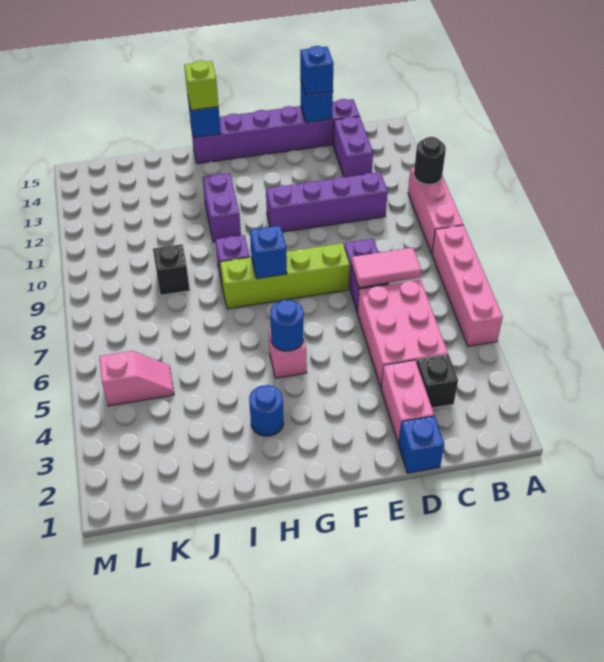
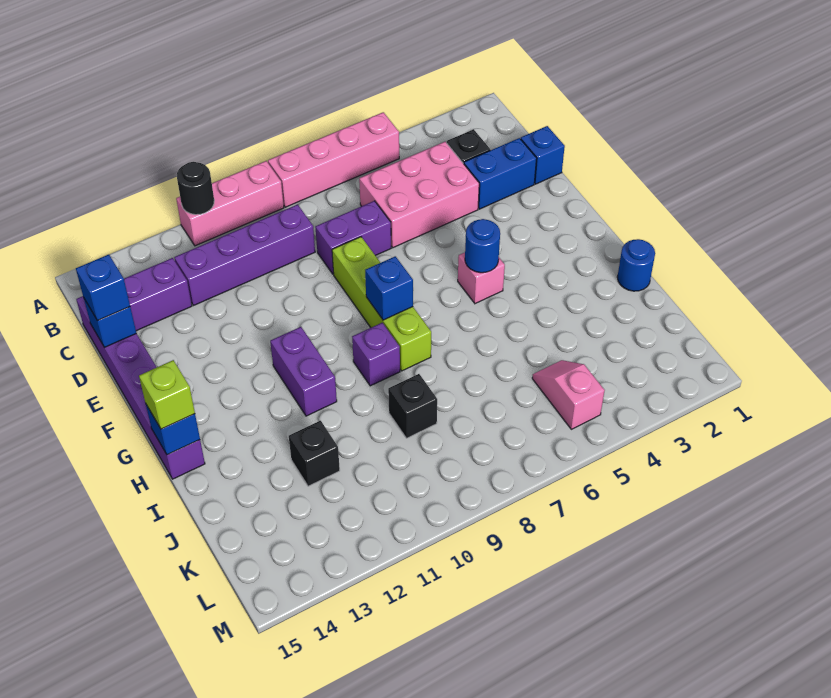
pink tile C7:D7 level 2 -> none
purple brick C11:F11 level 1 -> purple brick C9:C12 level 1
pink brick D2:D3 level 1 -> blue brick D2:D3 level 1
blue round brick H3 level 1 -> blue round brick I1 level 1
purple brick H11:H12 level 1 -> purple brick G11:H11 level 1
none -> black brick J12 level 1

